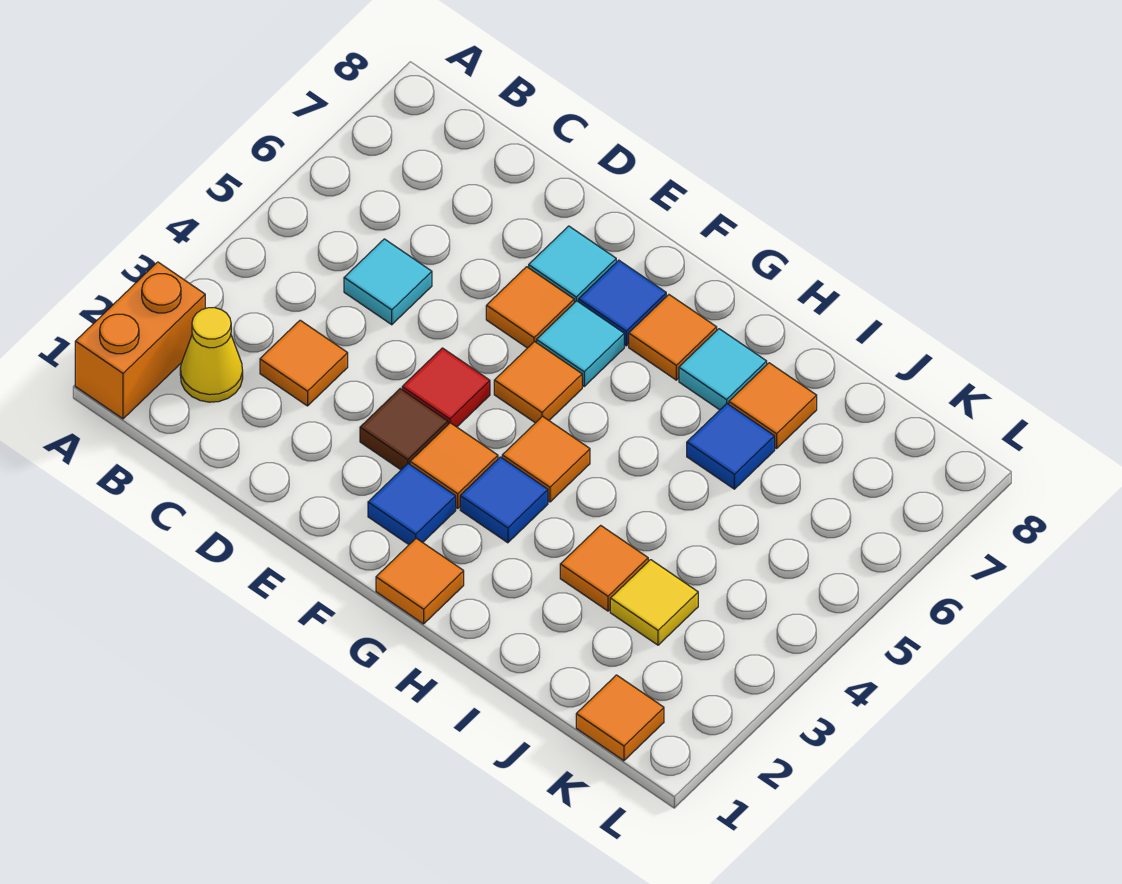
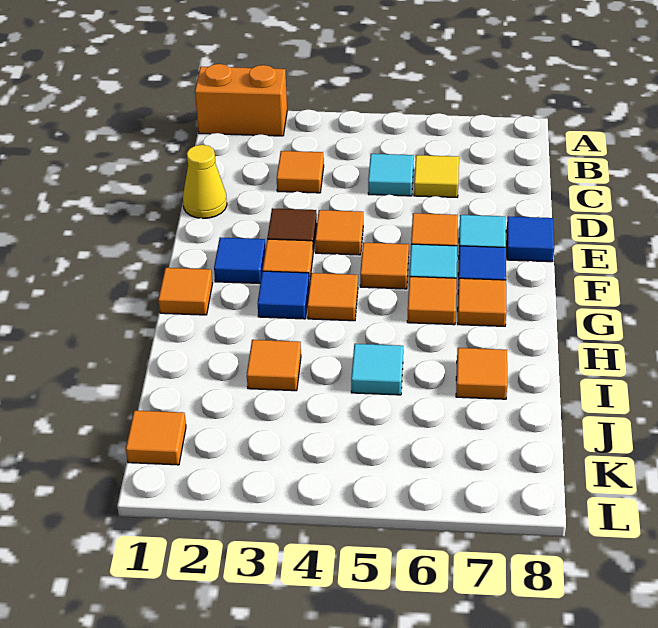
yellow cone B2 level 1 -> yellow cone D1 level 1
red tile E4 level 1 -> orange tile E4 level 1
none -> orange tile G6 level 1
cyan tile H7 level 1 -> cyan tile I5 level 1
blue tile I6 level 1 -> blue tile E8 level 1
yellow tile J3 level 1 -> yellow tile C6 level 1

